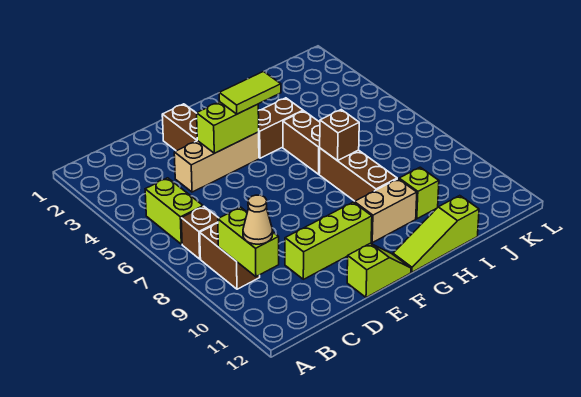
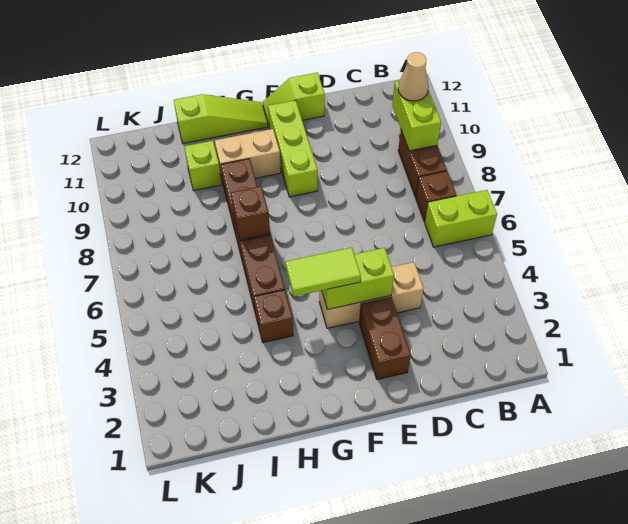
lime brick B5:B6 level 1 -> lime brick A6:B6 level 1
lime brick D10:F10 level 1 -> lime brick F9:F11 level 1
brown brick G4:H4 level 1 -> brown brick H4 level 1

